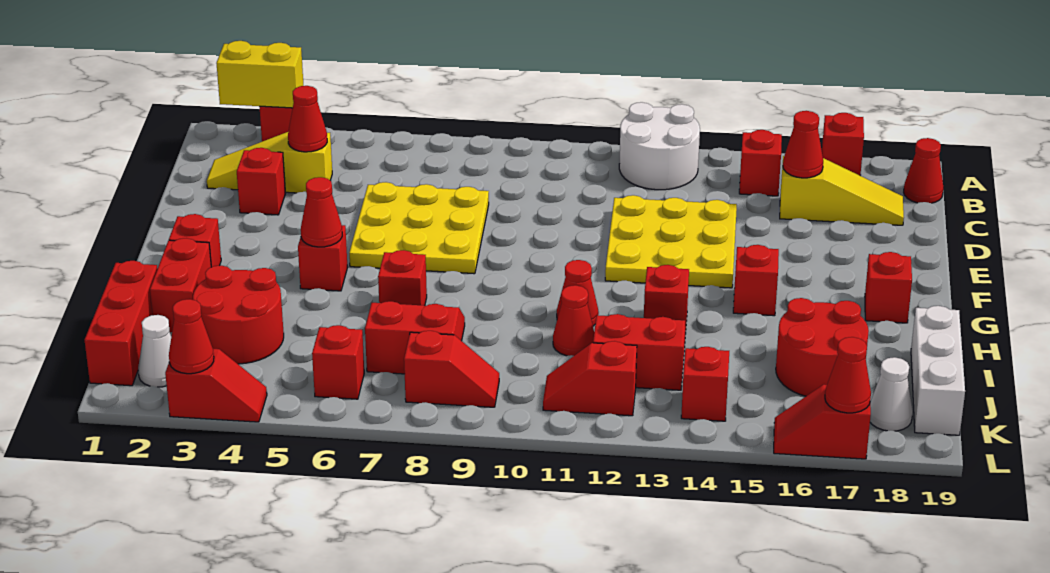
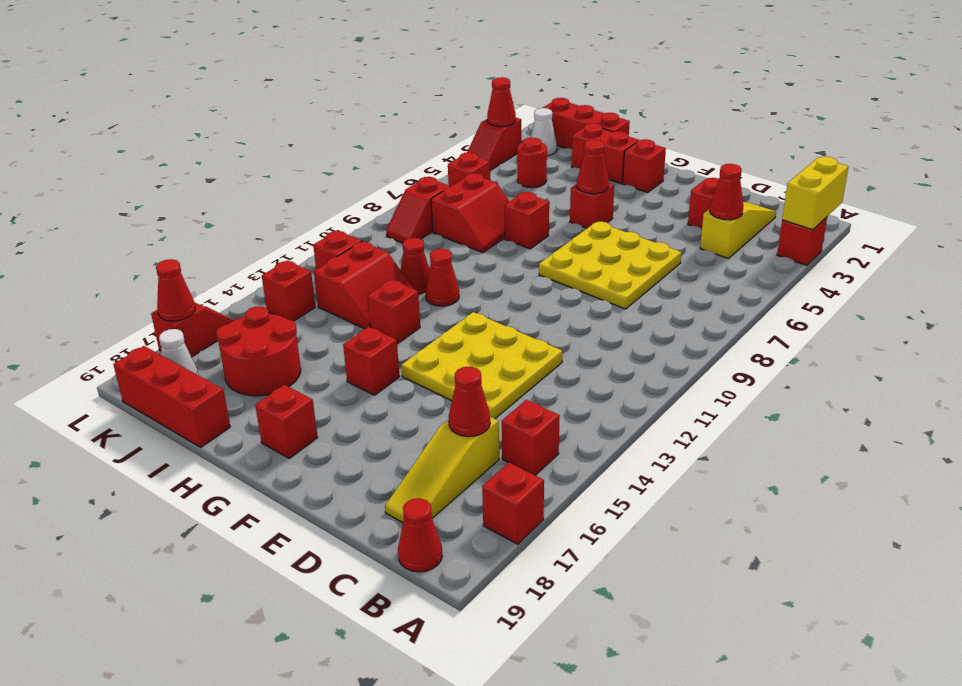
white round brick A12:B13 level 1 -> none
red round brick I3:J4 level 1 -> red round brick J4 level 1
white brick I19:K19 level 1 -> red brick I19:K19 level 1

